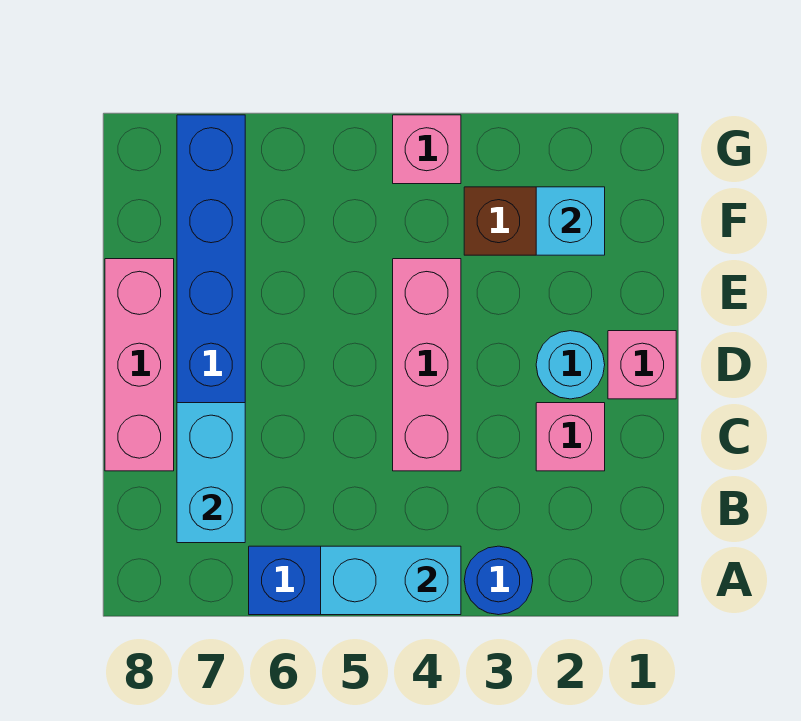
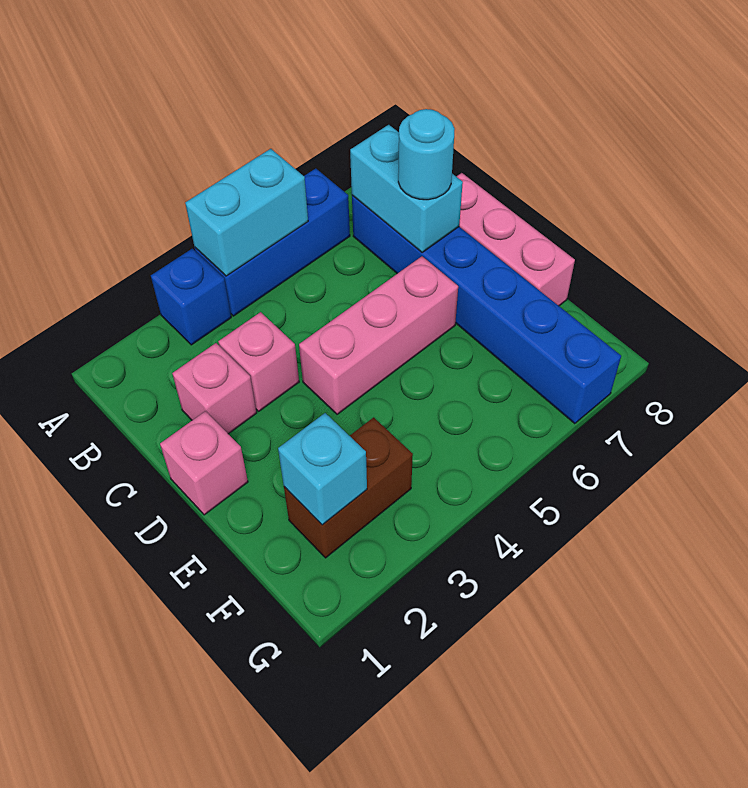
blue round brick A3 level 1 -> blue brick A3 level 1
pink brick C4:E4 level 1 -> pink brick D4:D6 level 1
cyan round brick D2 level 1 -> cyan round brick C7 level 3
pink brick G4 level 1 -> pink brick C3 level 1

